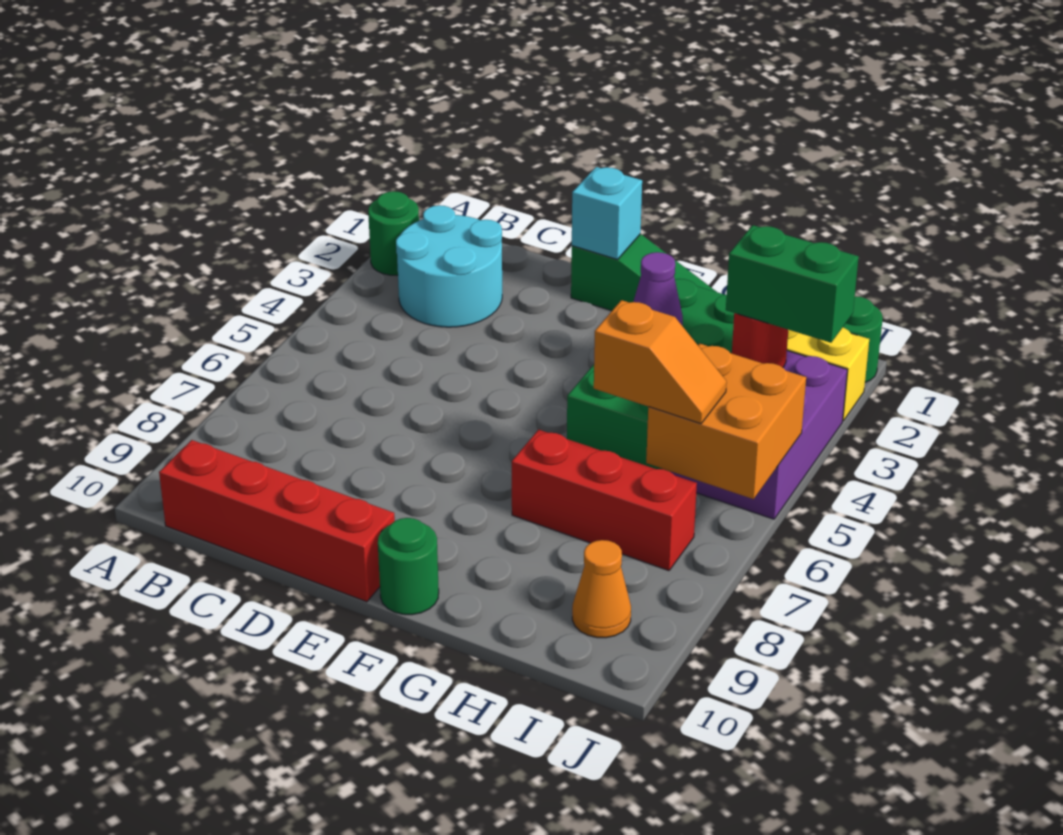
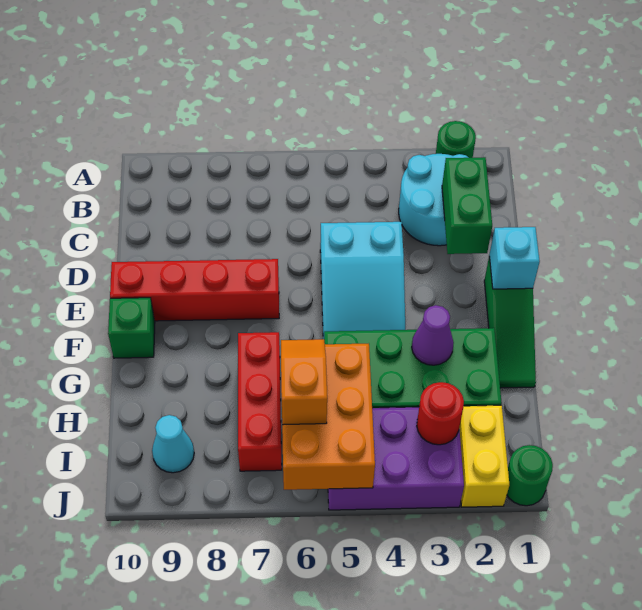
red brick B10:E10 level 1 -> red brick E7:E10 level 1
none -> cyan slope D4:F5 level 1 top D
green round brick F10 level 1 -> green brick F10 level 1
orange slope H6:I6 level 3 top H -> orange slope H6:I6 level 3 top I
green brick I3:J3 level 3 -> green brick C2:D2 level 2
orange brick I5:J6 level 2 -> orange brick H5:J6 level 2
orange cone I9 level 1 -> cyan cone I9 level 1

